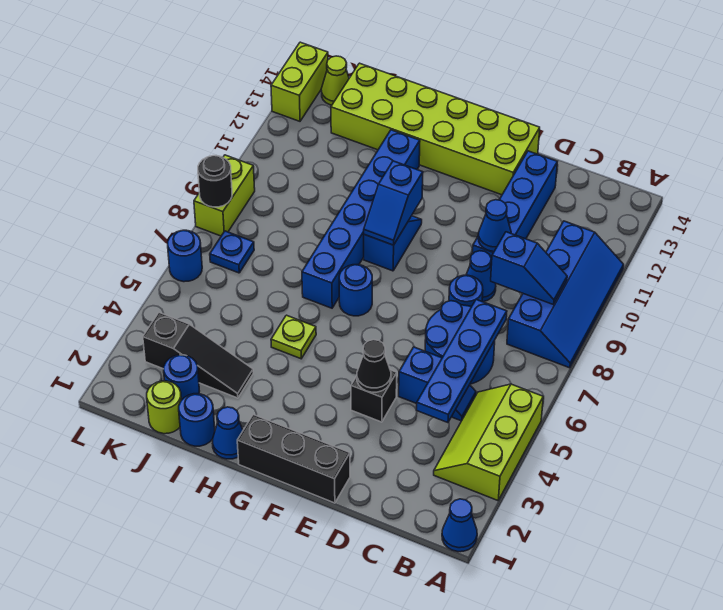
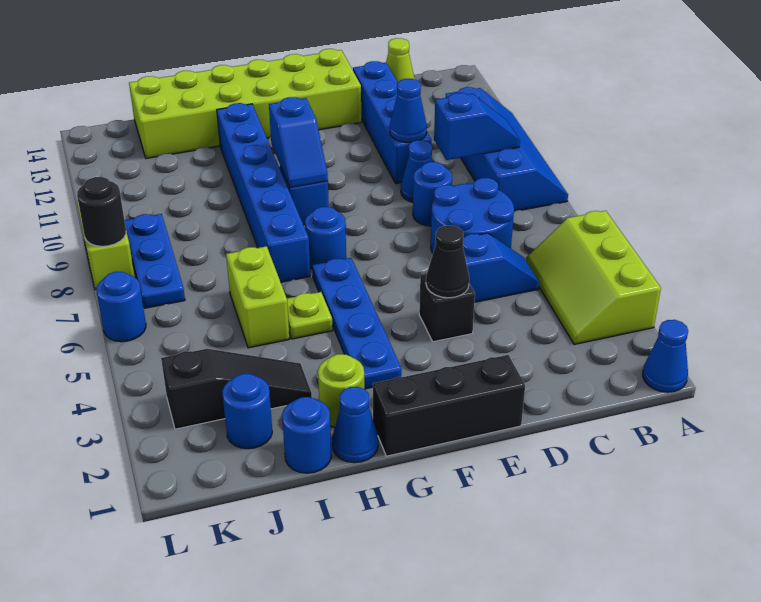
blue plate C4:C7 level 2 -> blue plate G3:G6 level 1
lime round brick J1 level 1 -> lime round brick H2 level 1
blue plate K7 level 1 -> blue plate K7:K9 level 1
lime cone K14 level 1 -> lime cone C14 level 1
lime brick L13:L14 level 1 -> lime brick I5:I6 level 1

